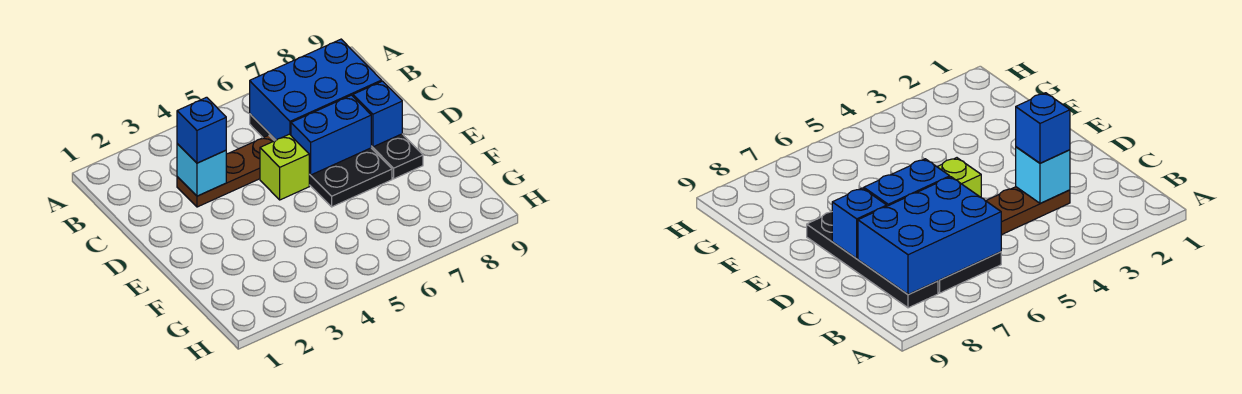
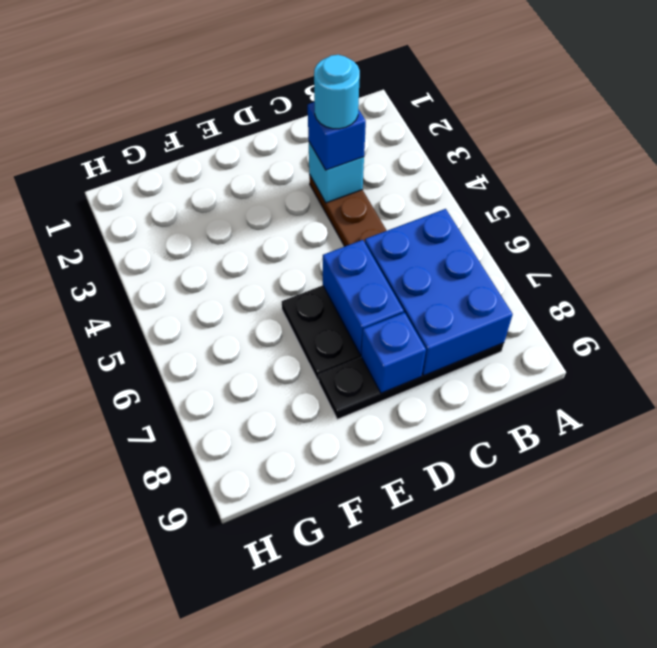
none -> cyan round brick C3 level 4
lime brick D5 level 1 -> none

